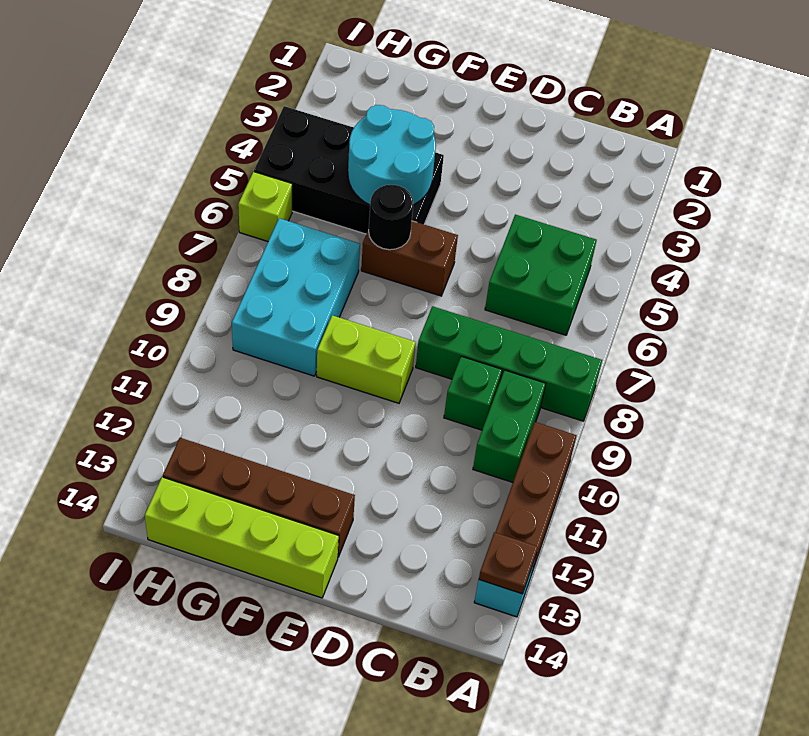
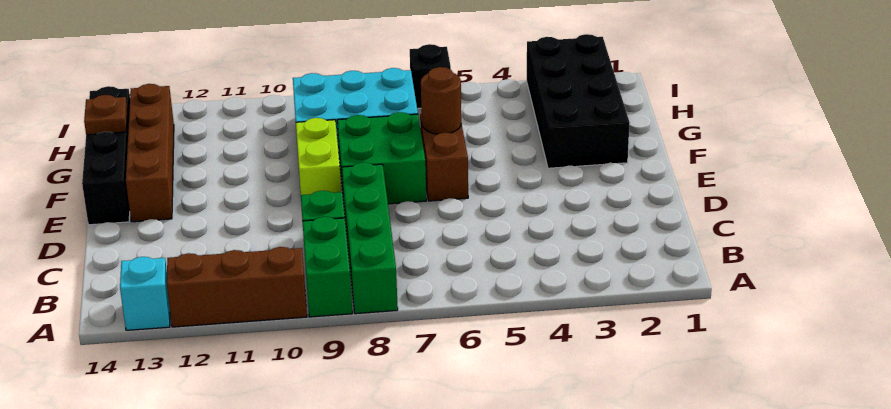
brown plate A13 level 2 -> brown plate G14 level 2
green brick B5:C6 level 1 -> green brick E7:F8 level 1
green brick B9:B10 level 1 -> green brick A9:B9 level 1
lime brick E14:H14 level 1 -> black brick E14:H14 level 1
black brick F4:I5 level 1 -> black brick F2:I3 level 1
cyan round brick F4:G5 level 2 -> none
black round brick F6 level 2 -> brown round brick F6 level 2
lime brick I6 level 1 -> black brick I6 level 1

